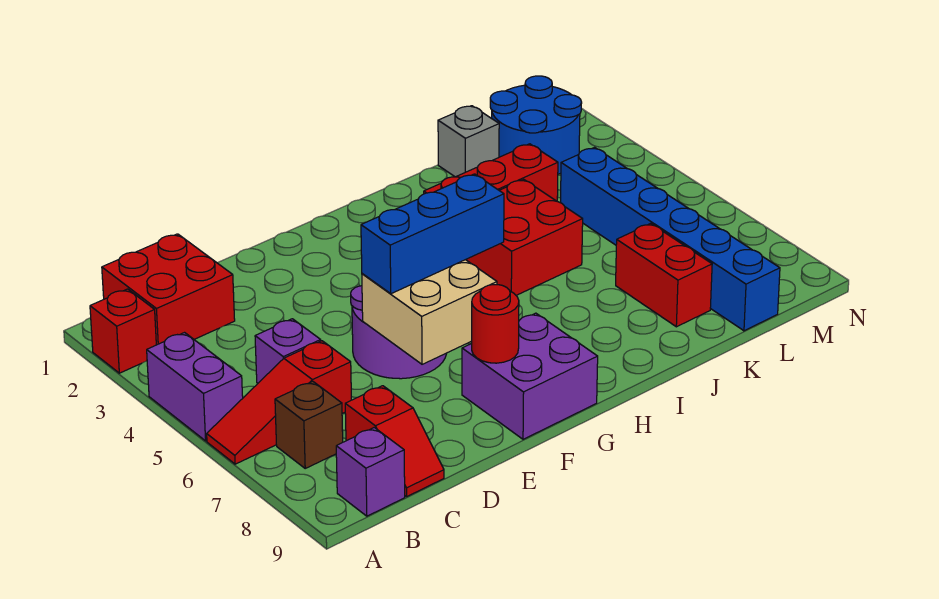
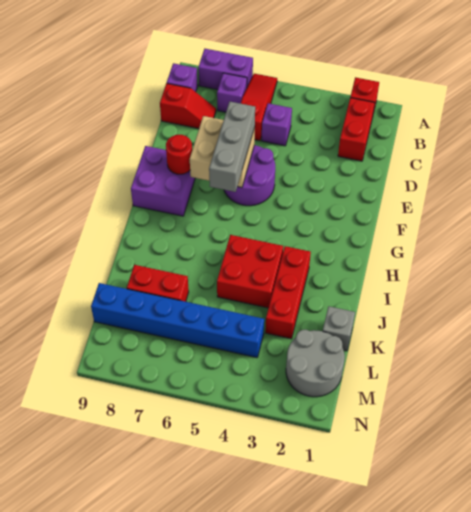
purple brick A4:A5 level 1 -> purple brick A7:A8 level 1
red brick B1:C2 level 1 -> red brick B2:C2 level 1
brown brick B7 level 1 -> purple brick B7 level 1
red slope C8:C9 level 1 top 8 -> red slope C8:C9 level 1 top 9
blue brick E6:G6 level 3 -> grey brick E6:G6 level 3
blue round brick L1:M2 level 1 -> grey round brick L1:M2 level 1

